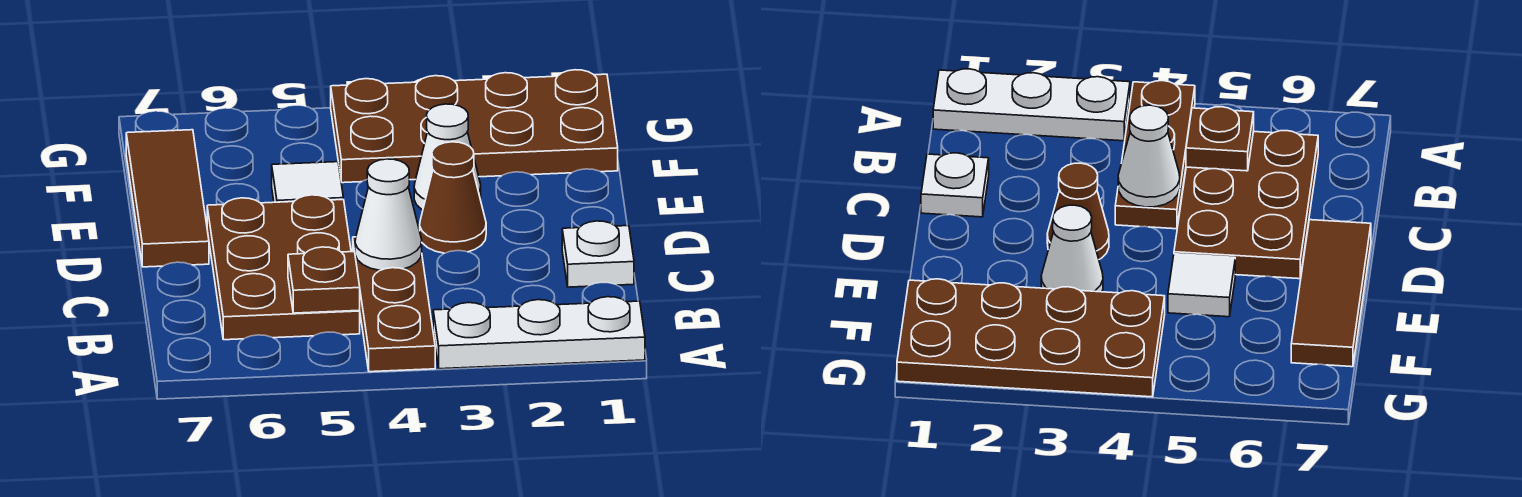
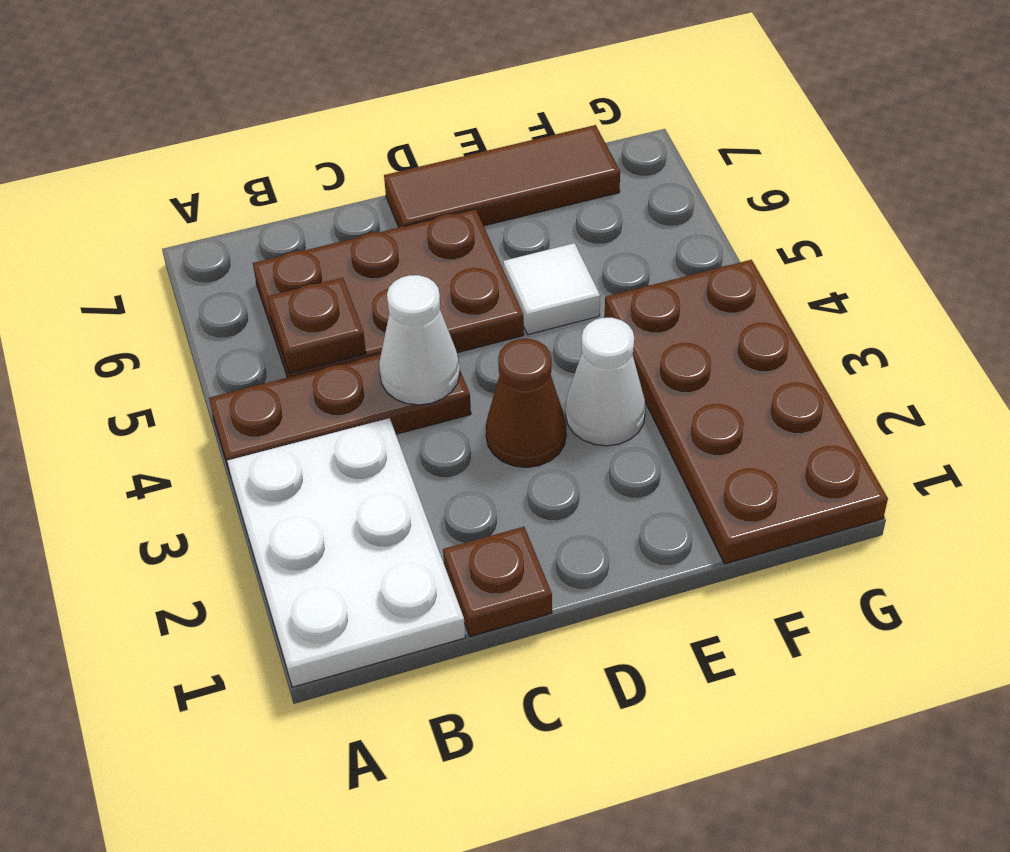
white plate A1:A3 level 1 -> white plate A1:B3 level 1
white plate C1 level 1 -> brown plate C1 level 1

